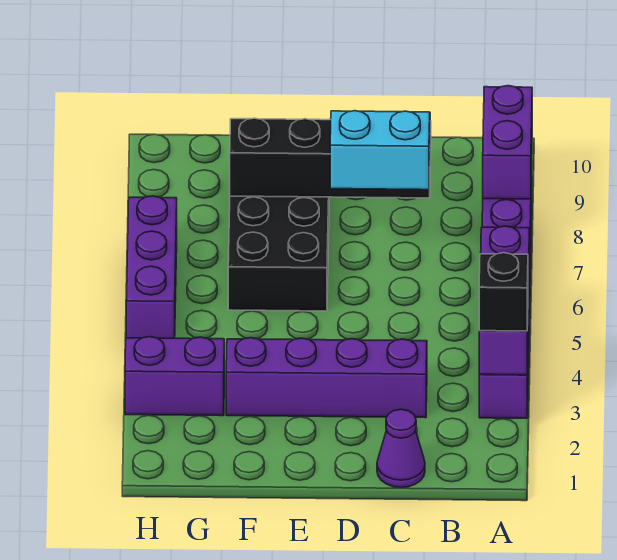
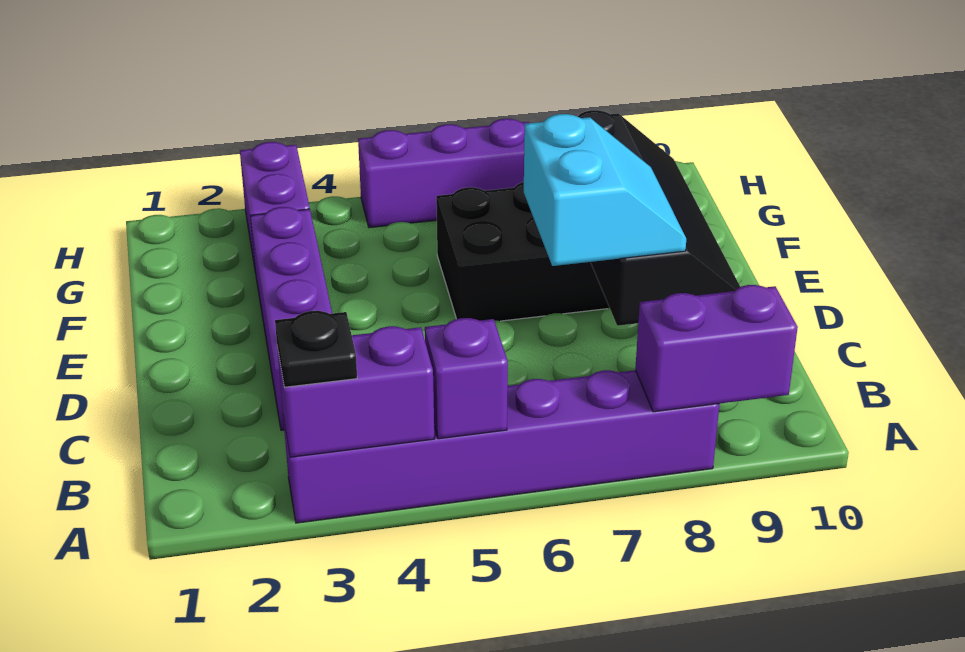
black brick A3 level 3 -> black plate A3 level 3
purple cone C1 level 1 -> none

